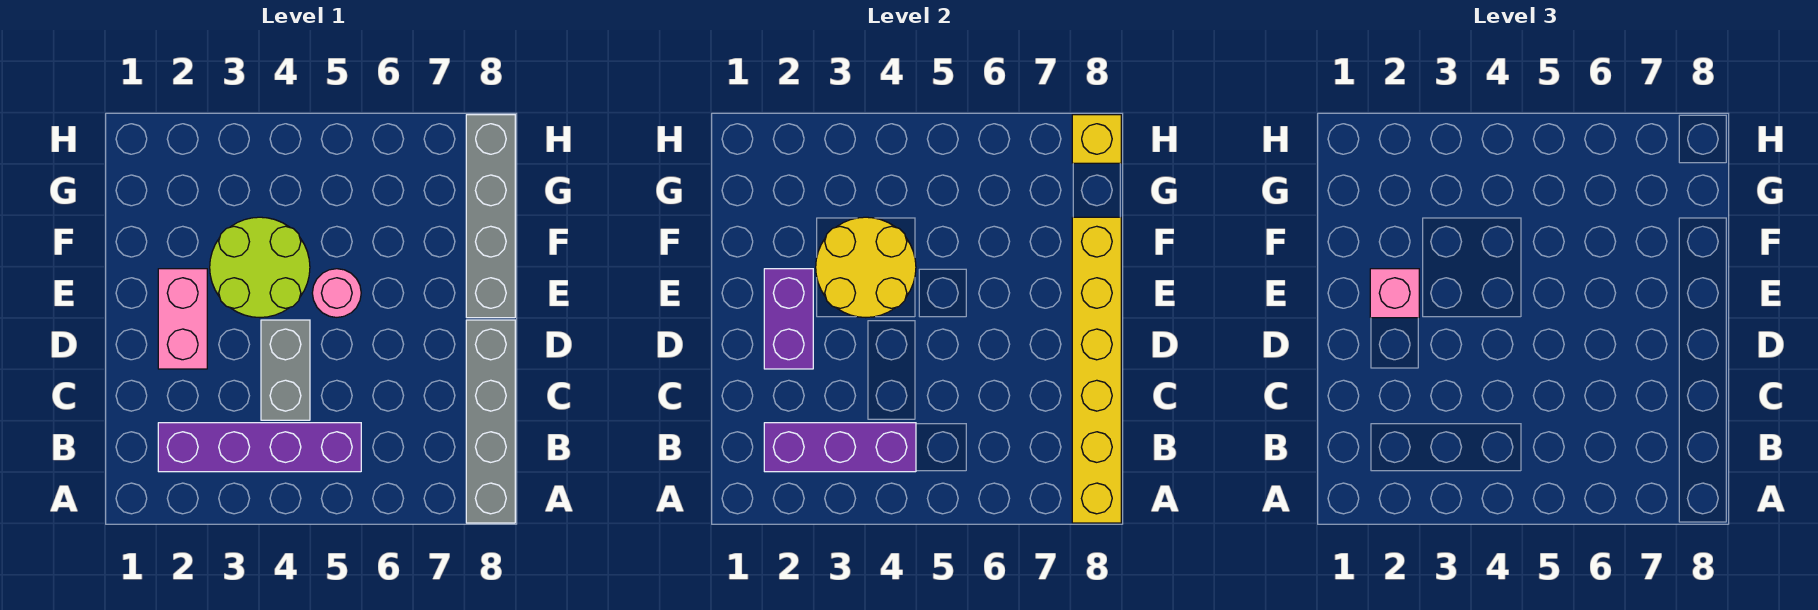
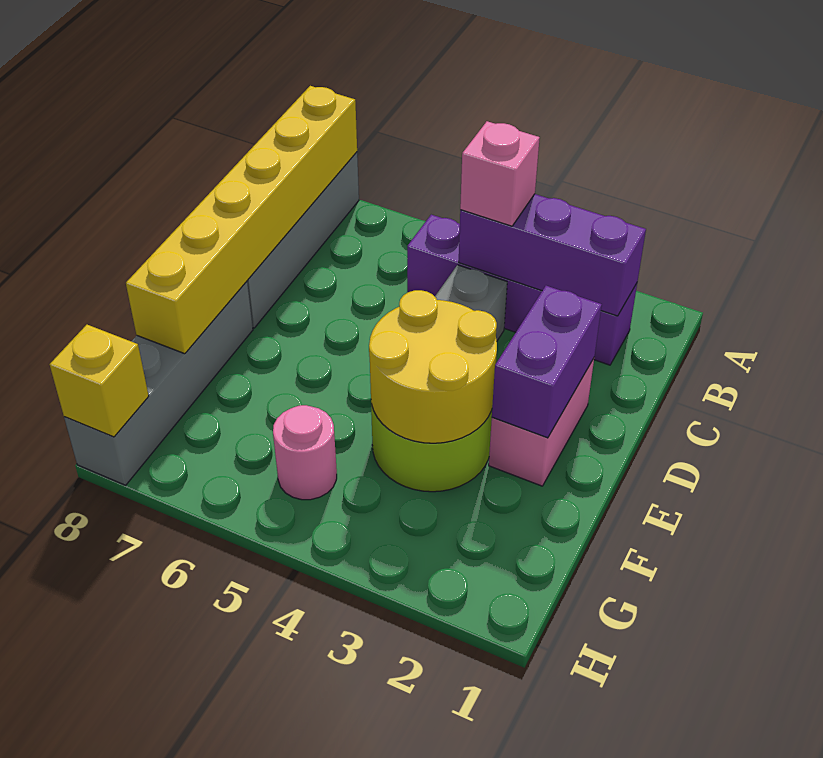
pink brick E2 level 3 -> pink brick B4 level 3
pink round brick E5 level 1 -> pink round brick G5 level 1

